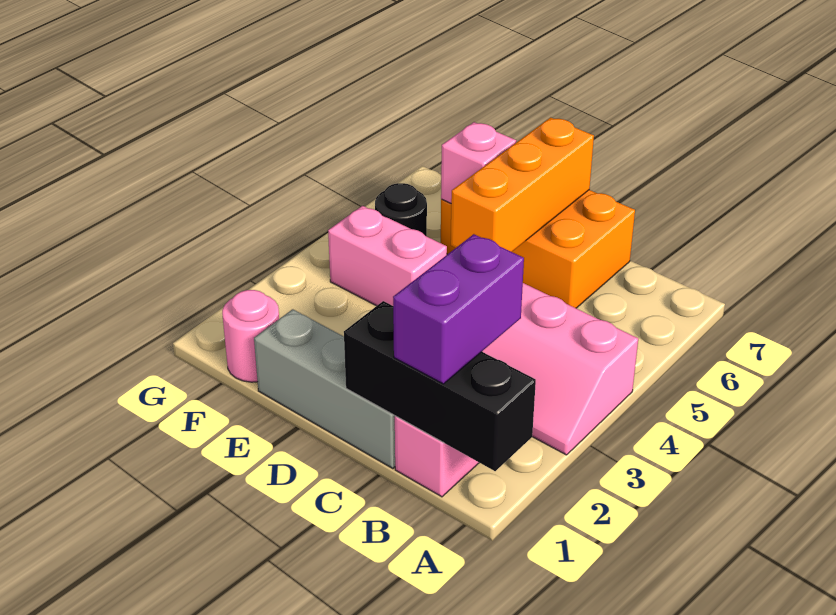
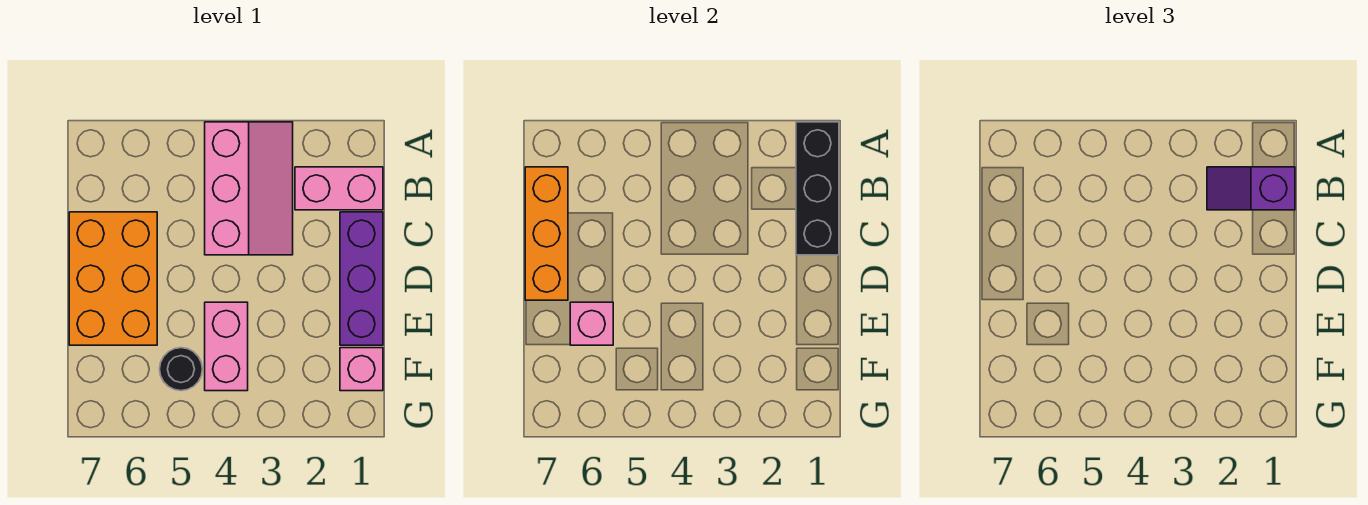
purple brick B1:B2 level 3 -> purple slope B1:B2 level 3 top 1
grey brick C1:E1 level 1 -> purple brick C1:E1 level 1
orange brick D5:D7 level 2 -> orange brick B7:D7 level 2
pink round brick F1 level 1 -> pink brick F1 level 1

